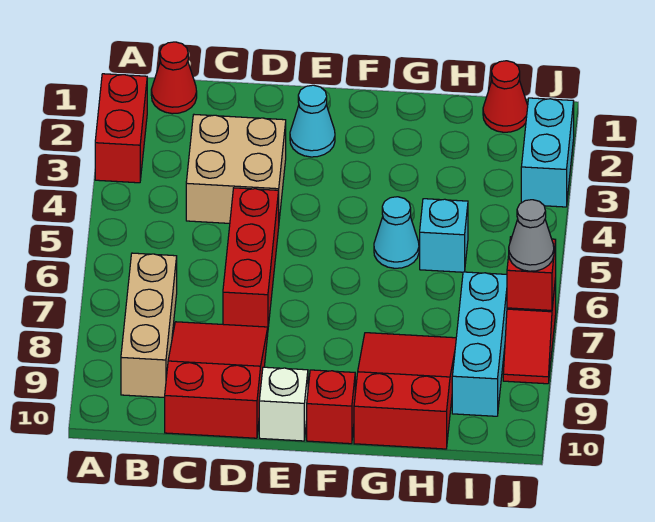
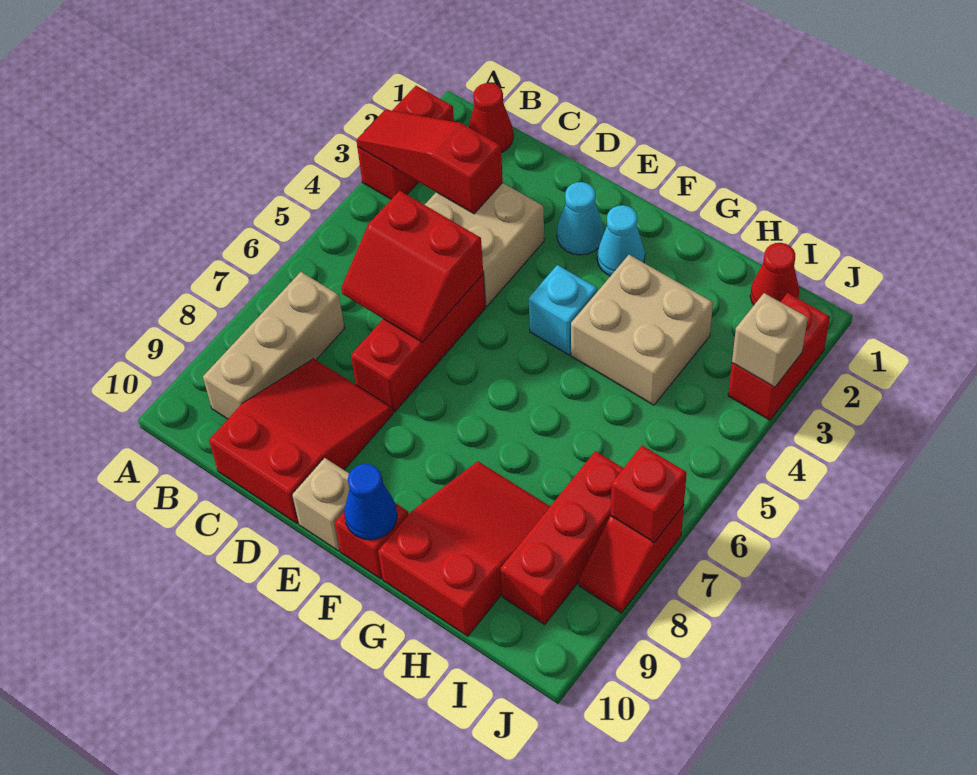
none -> red slope A3:C3 level 2 top C
none -> red slope C5:D6 level 2 top 5
white brick E10 level 1 -> tan brick E10 level 1
none -> blue cone F10 level 2
none -> tan brick G3:H4 level 1
cyan cone G5 level 1 -> cyan cone F2 level 1
cyan brick H5 level 1 -> cyan brick F4 level 1
cyan brick I7:I9 level 1 -> red brick I7:I9 level 1
cyan brick J2:J3 level 1 -> red brick J2:J3 level 1
none -> tan brick J3 level 2
grey cone J7 level 3 -> none

